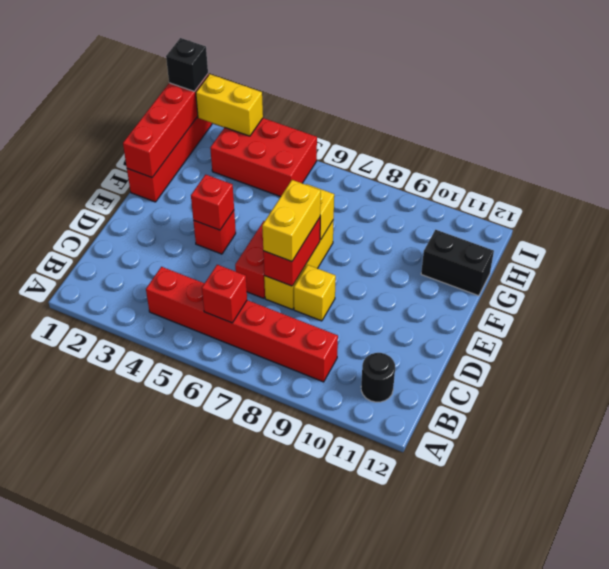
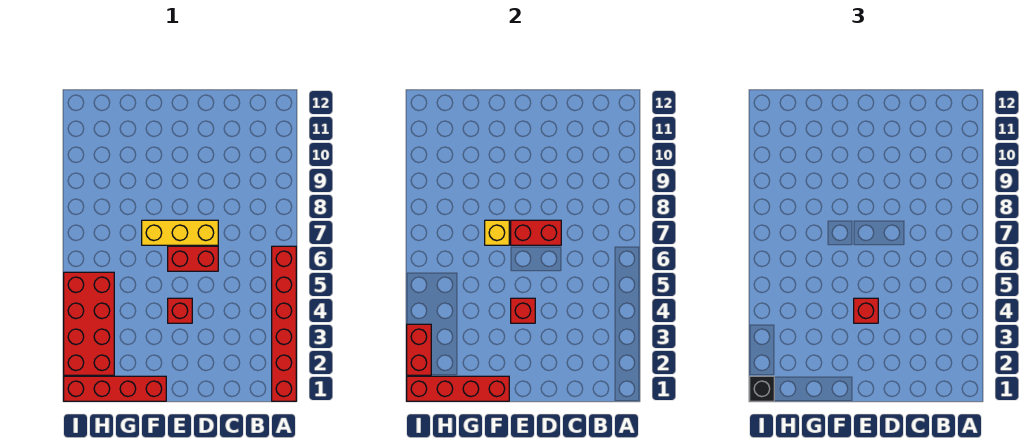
red brick B4:B9 level 1 -> red brick A1:A6 level 1
red brick B6 level 2 -> red brick E4 level 3
black round brick B11 level 1 -> none
yellow brick D7:E7 level 3 -> none
yellow brick D8 level 1 -> none
black brick G11:G12 level 1 -> none
red brick H3:I5 level 1 -> red brick H2:I5 level 1
yellow brick I2:I3 level 2 -> red brick I2:I3 level 2

